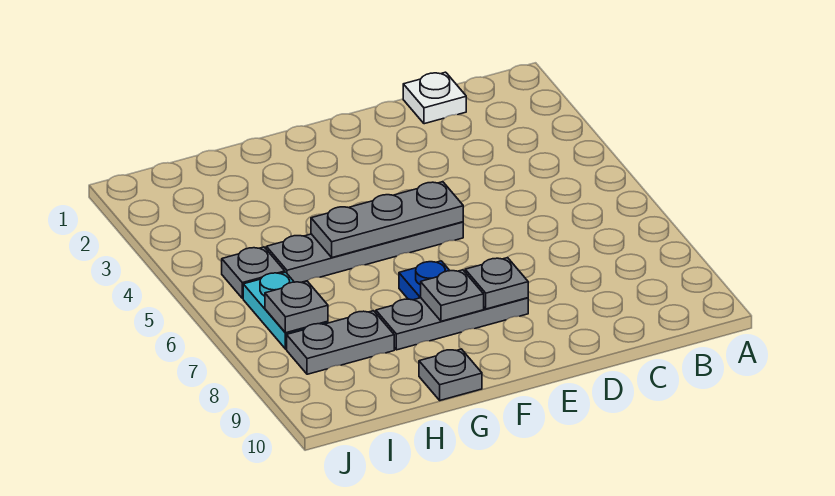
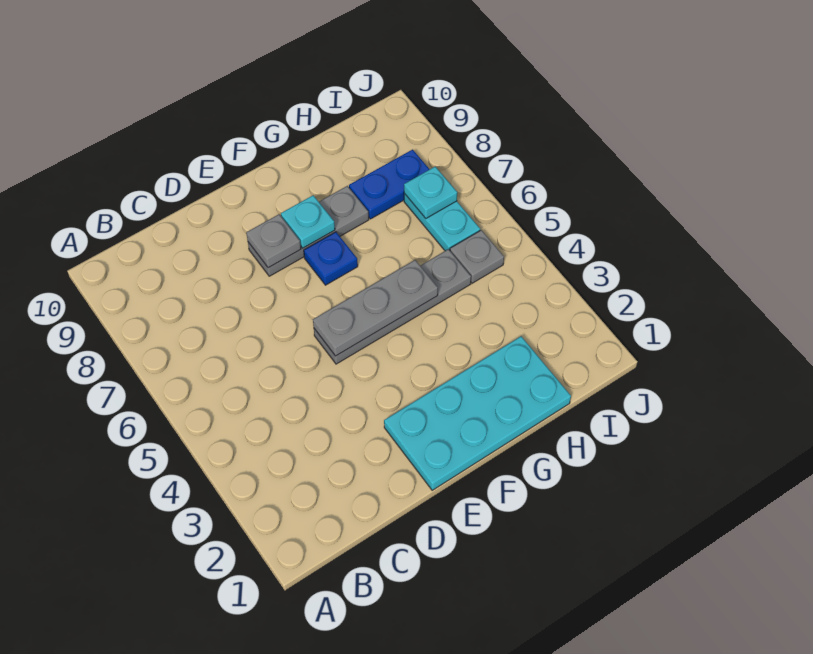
white plate C1 level 1 -> none
none -> cyan plate E1:H2 level 1
grey plate F8 level 2 -> cyan plate F8 level 2
grey plate G10 level 1 -> none
grey plate H8:I8 level 1 -> blue plate H8:I8 level 1
grey plate I7 level 2 -> cyan plate I7 level 2

